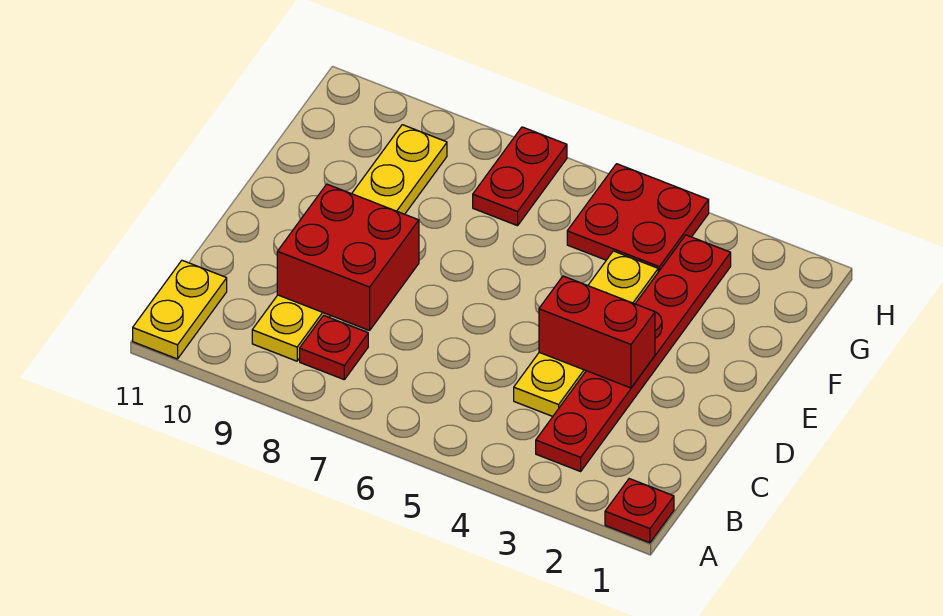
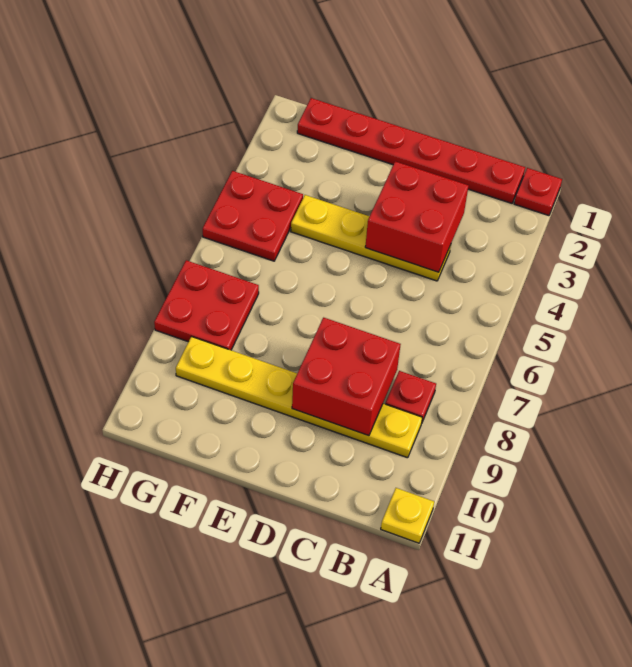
yellow plate A11:B11 level 1 -> yellow plate A11 level 1
red plate B3:G3 level 1 -> red plate B1:G1 level 1
red brick D3:D4 level 2 -> red brick C3:D4 level 2
red plate G7:H7 level 1 -> red plate G7:H8 level 1

